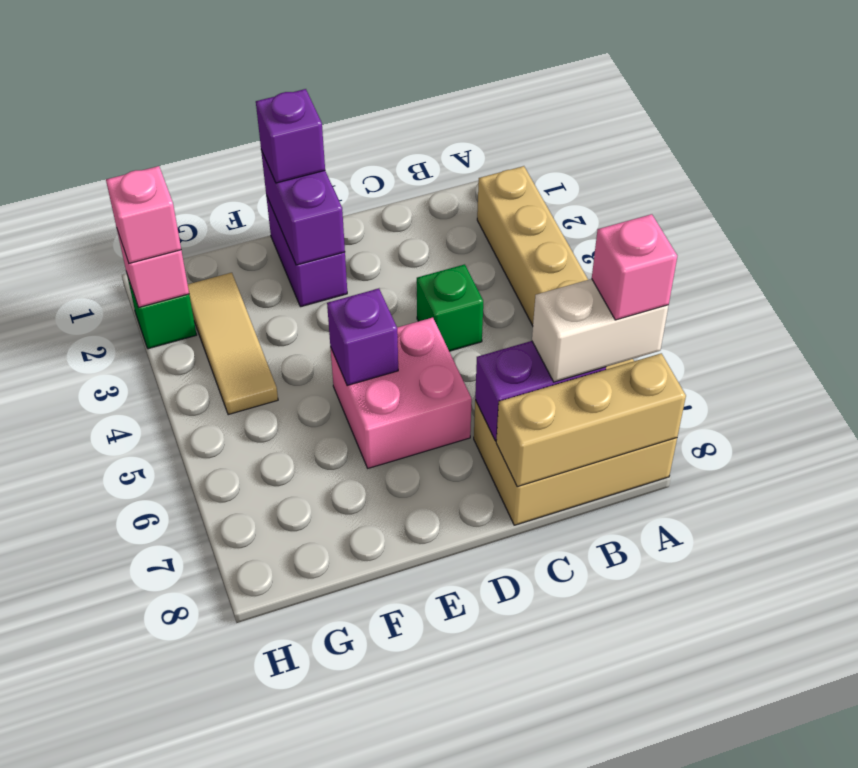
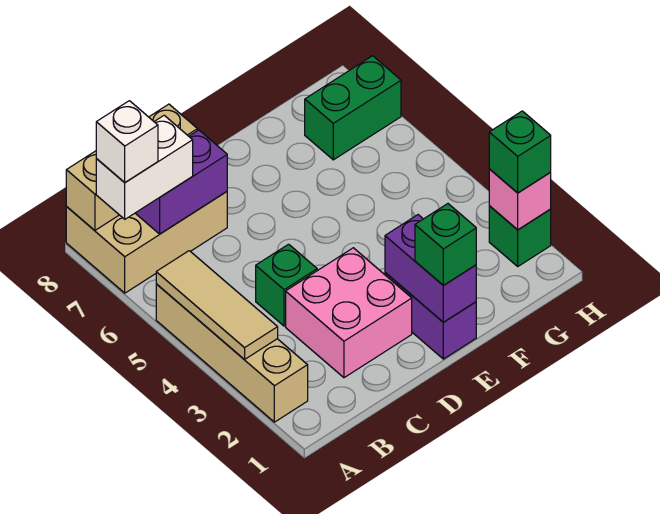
pink brick A7 level 4 -> white brick A7 level 4
pink brick D5:E6 level 1 -> pink brick C2:D3 level 1
purple brick E1 level 3 -> green brick E1 level 3
purple brick E5 level 2 -> none
tan tile G2:G4 level 1 -> tan tile A3:A5 level 2
none -> green brick G7:H7 level 1
pink brick H2 level 3 -> green brick H2 level 3

